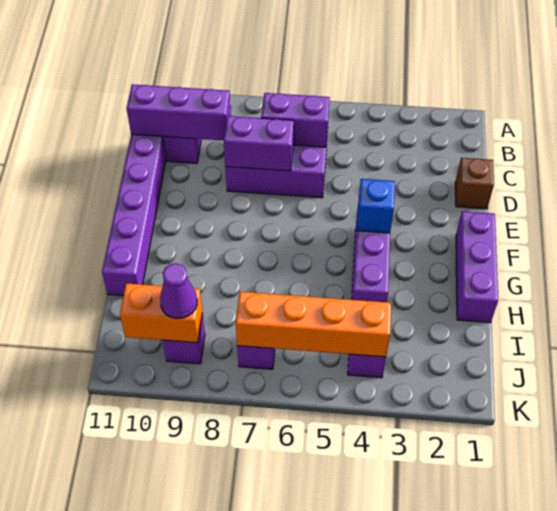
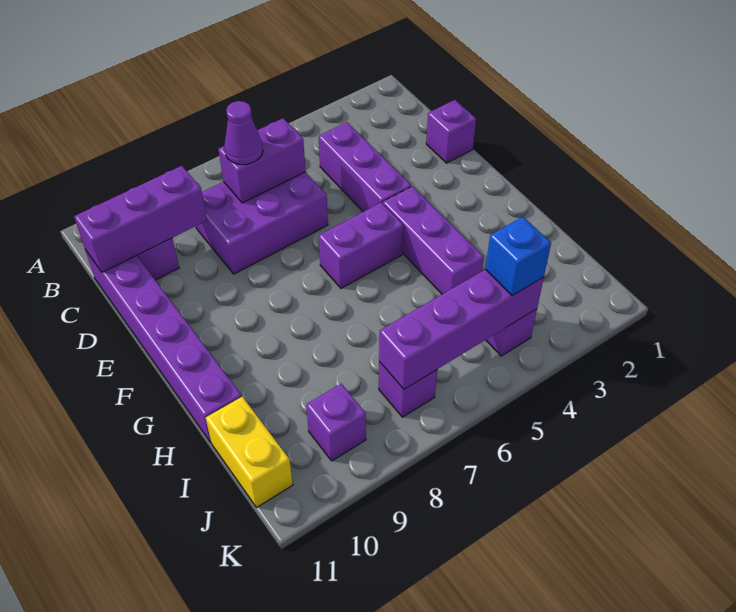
brown brick D1 level 1 -> purple brick D1 level 1
purple brick D7:D8 level 2 -> purple brick F5:F6 level 1
purple brick F1:H1 level 1 -> purple brick C4:E4 level 1
blue brick F4 level 2 -> blue brick J4 level 3
none -> yellow brick I11:J11 level 1
orange brick J4:J7 level 2 -> purple brick J4:J7 level 2
orange brick J9:J10 level 2 -> none
purple cone J9 level 3 -> purple cone C7 level 3

